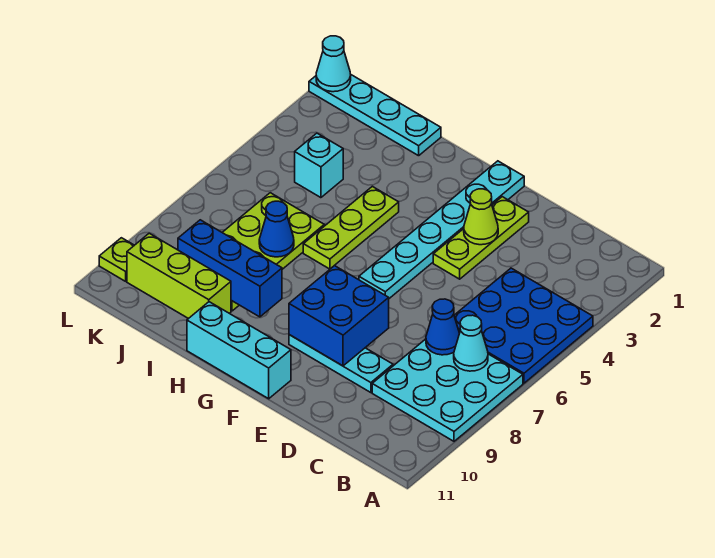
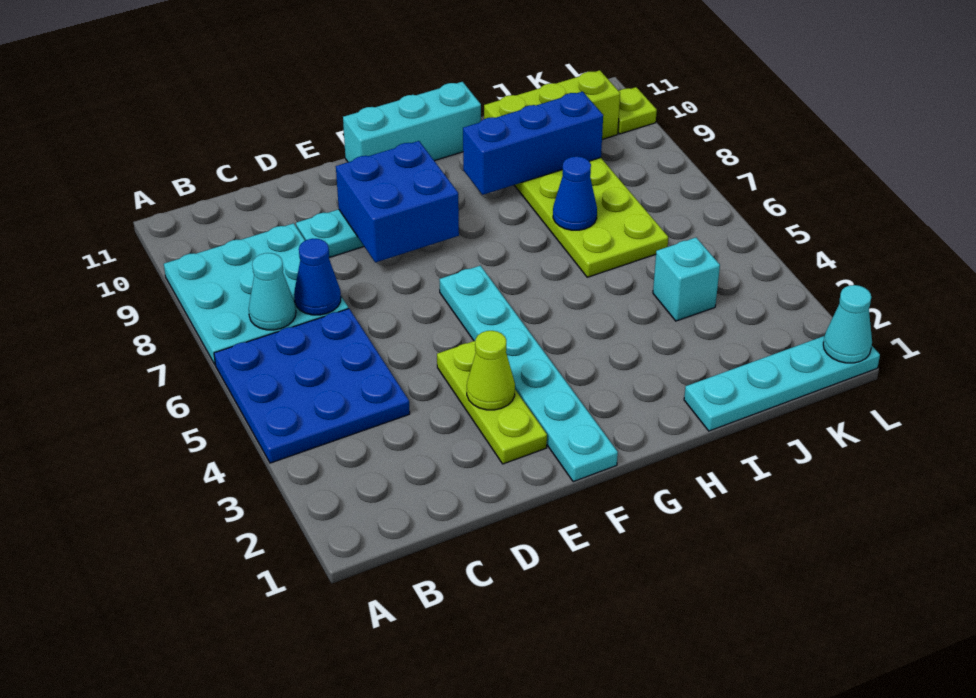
lime plate H4:H6 level 1 -> none

